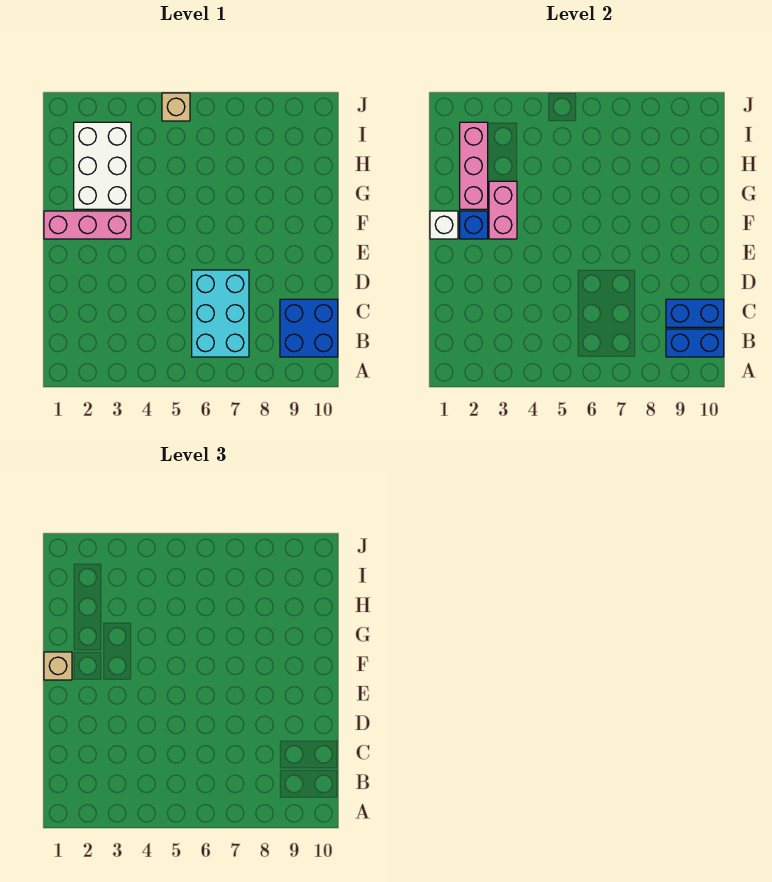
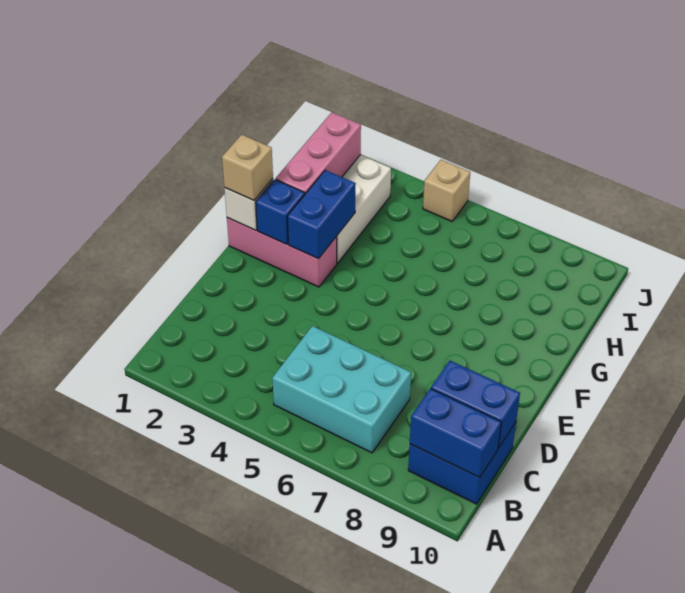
cyan brick B6:D7 level 1 -> cyan brick B5:C7 level 1
pink brick F3:G3 level 2 -> blue brick F3:G3 level 2

